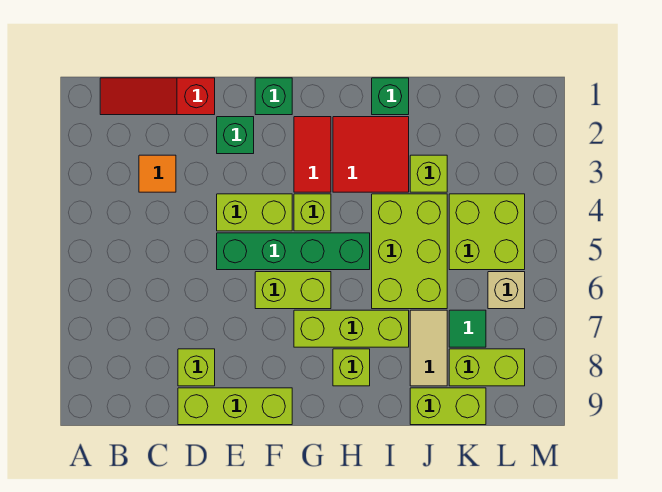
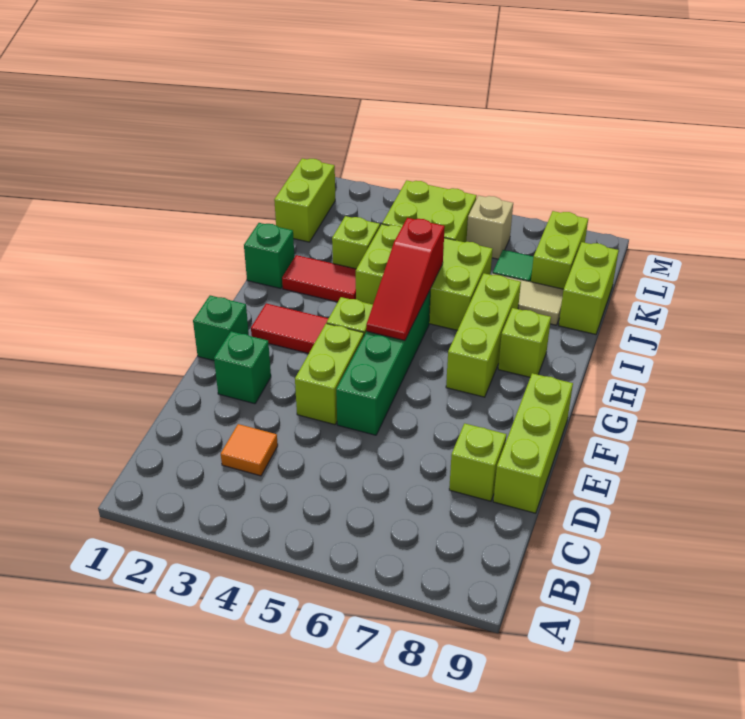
red slope B1:D1 level 1 top D -> red slope G5:I5 level 2 top I
lime brick F6:G6 level 1 -> lime brick K1:L1 level 1
red tile H2:I3 level 1 -> red tile I2:I3 level 1

